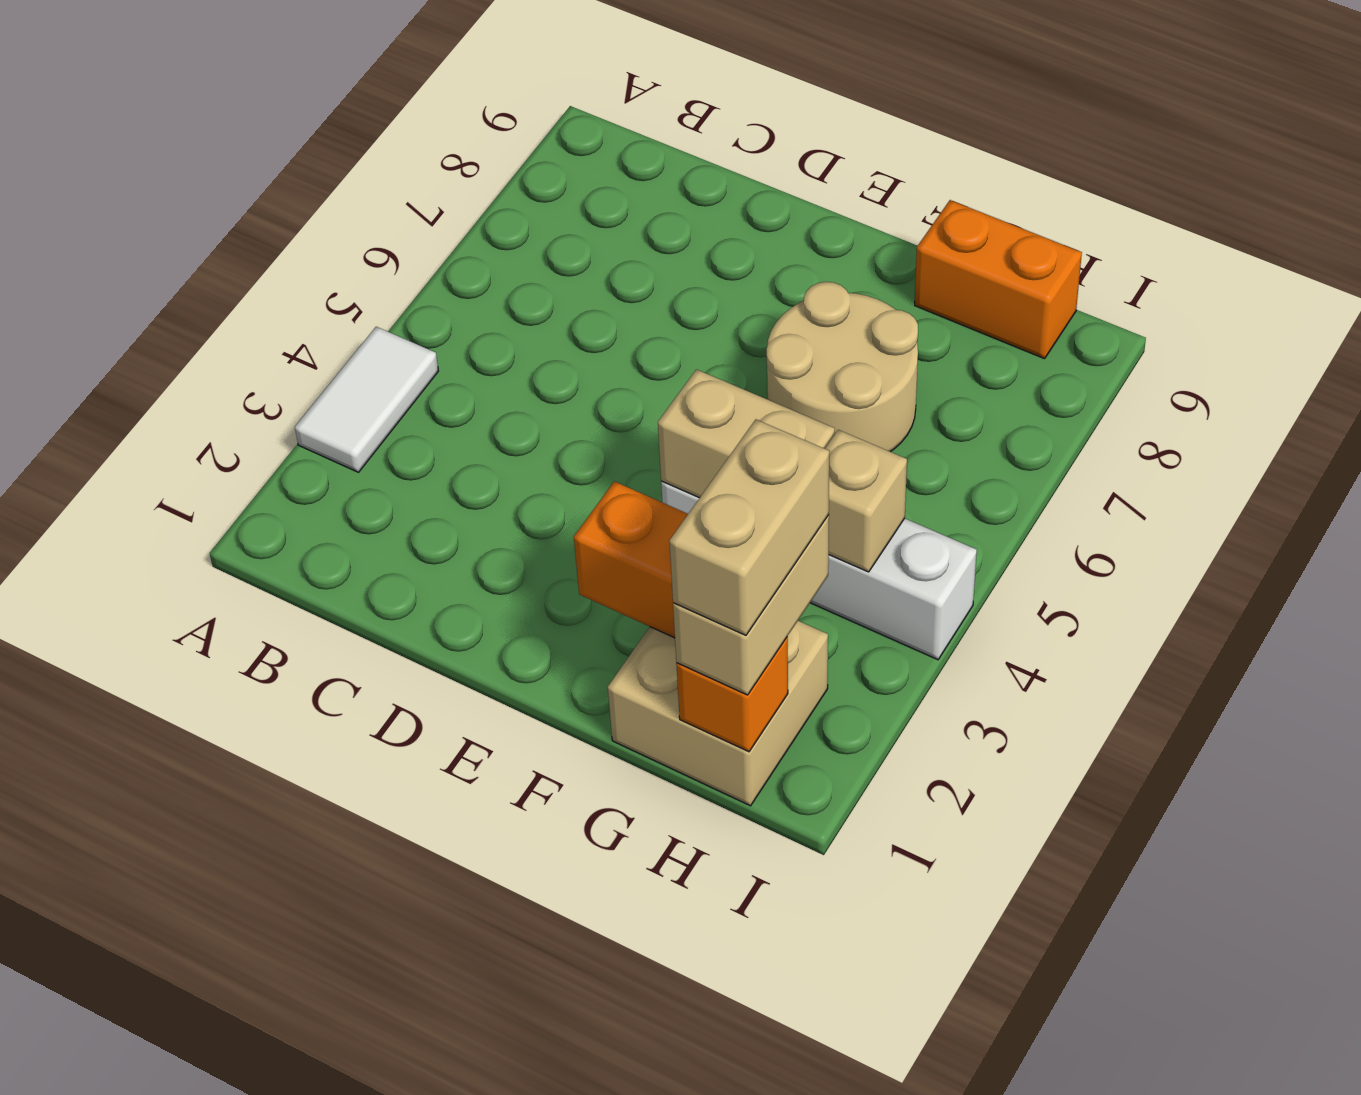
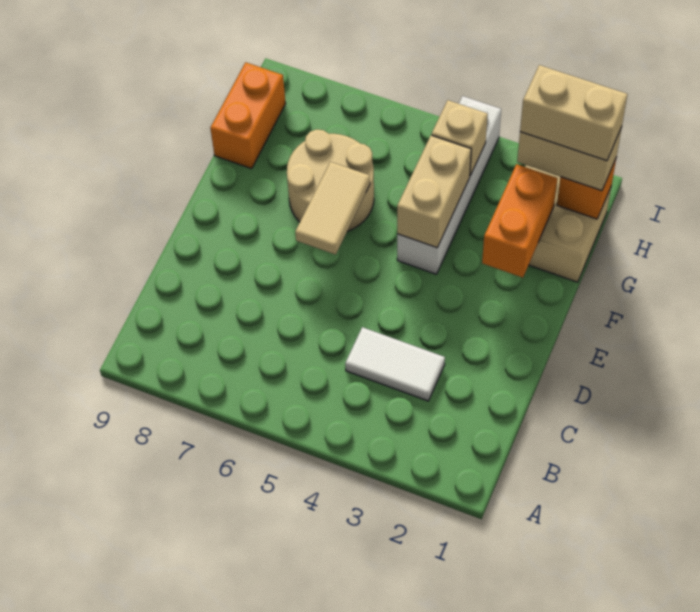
white tile A3:A4 level 1 -> white tile C3:C4 level 1
none -> tan tile E6:F6 level 2

